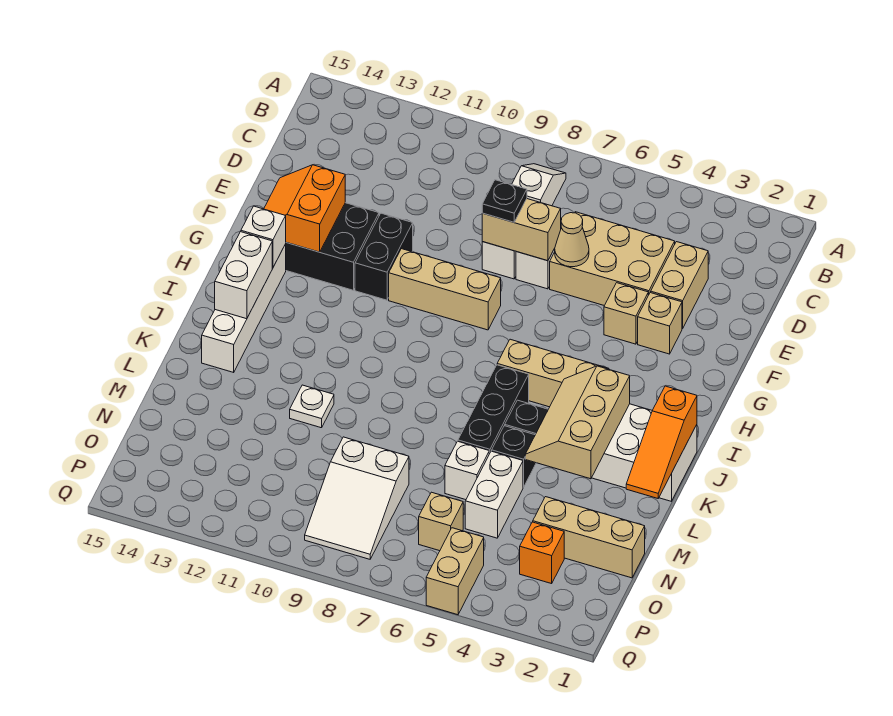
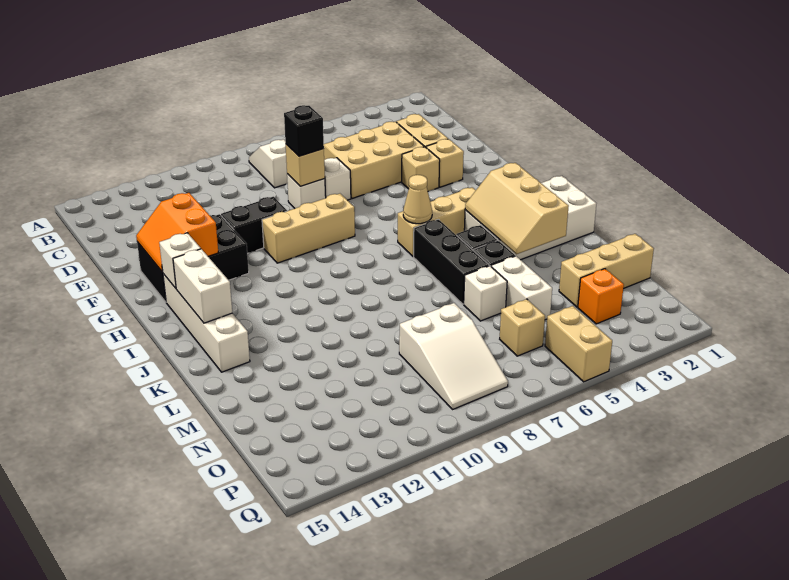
tan cone E6 level 2 -> tan cone I6 level 2
tan brick E7:E8 level 2 -> tan brick E8 level 2
black plate E8 level 3 -> black brick E8 level 3
black brick F11:G11 level 1 -> black brick F10:F11 level 1
orange slope J1:L1 level 2 top J -> none
white plate L11 level 1 -> none

